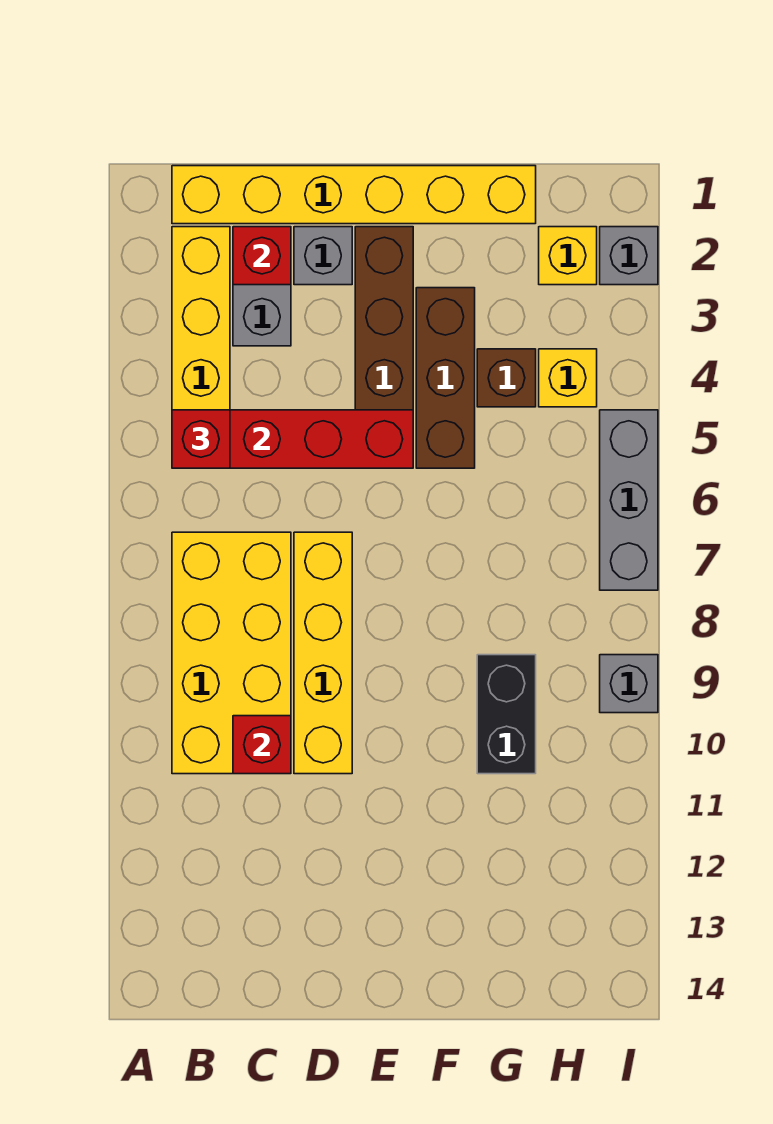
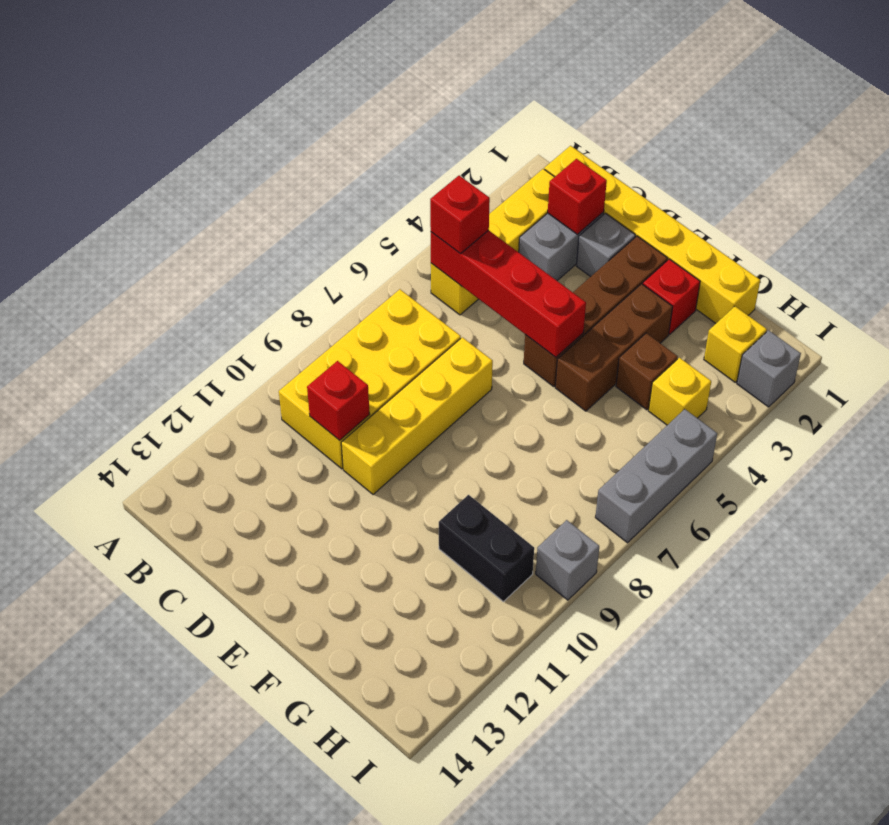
none -> red brick F2 level 1
black brick G9:G10 level 1 -> black brick G10:H10 level 1

